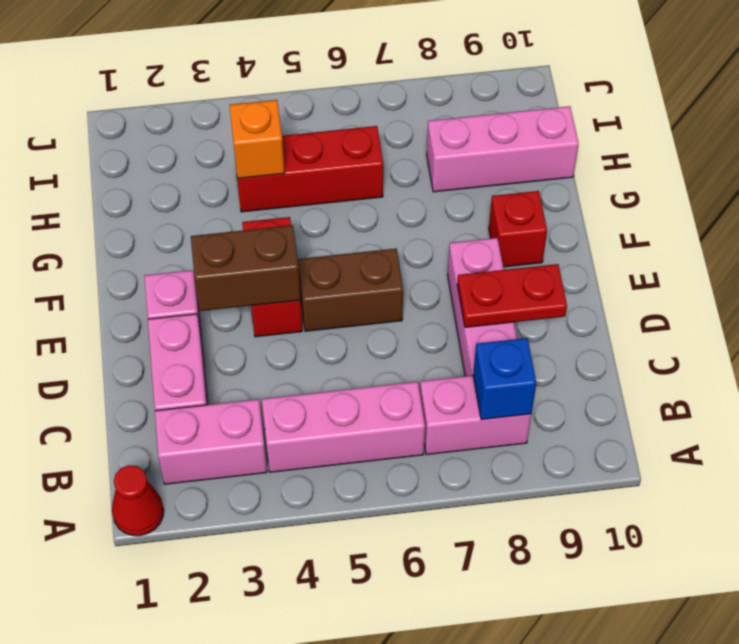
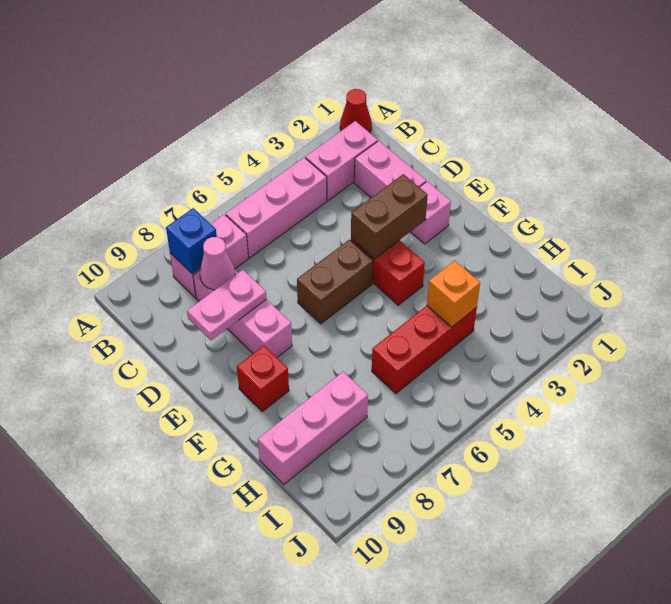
none -> pink cone C8 level 2
red plate D8:D9 level 2 -> pink plate D8:D9 level 2

